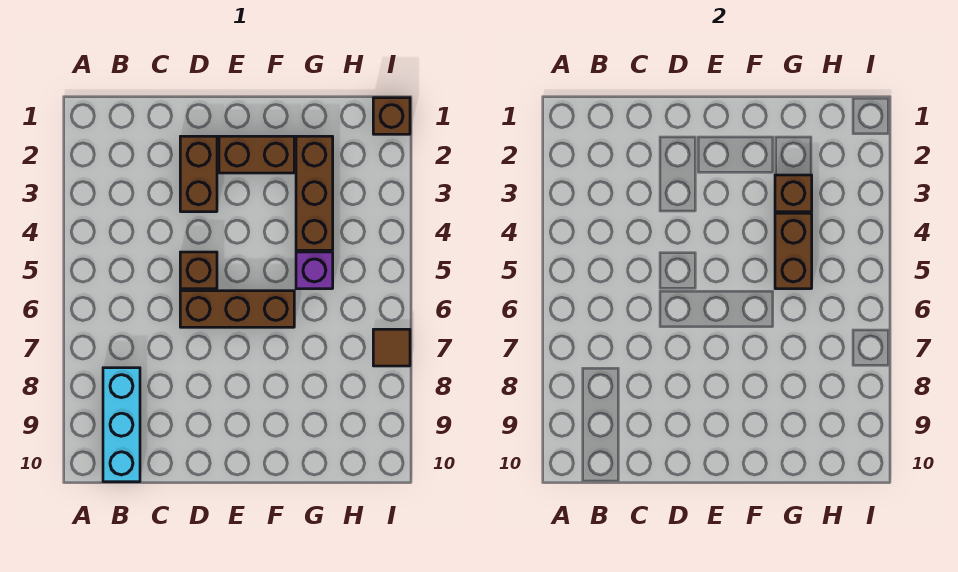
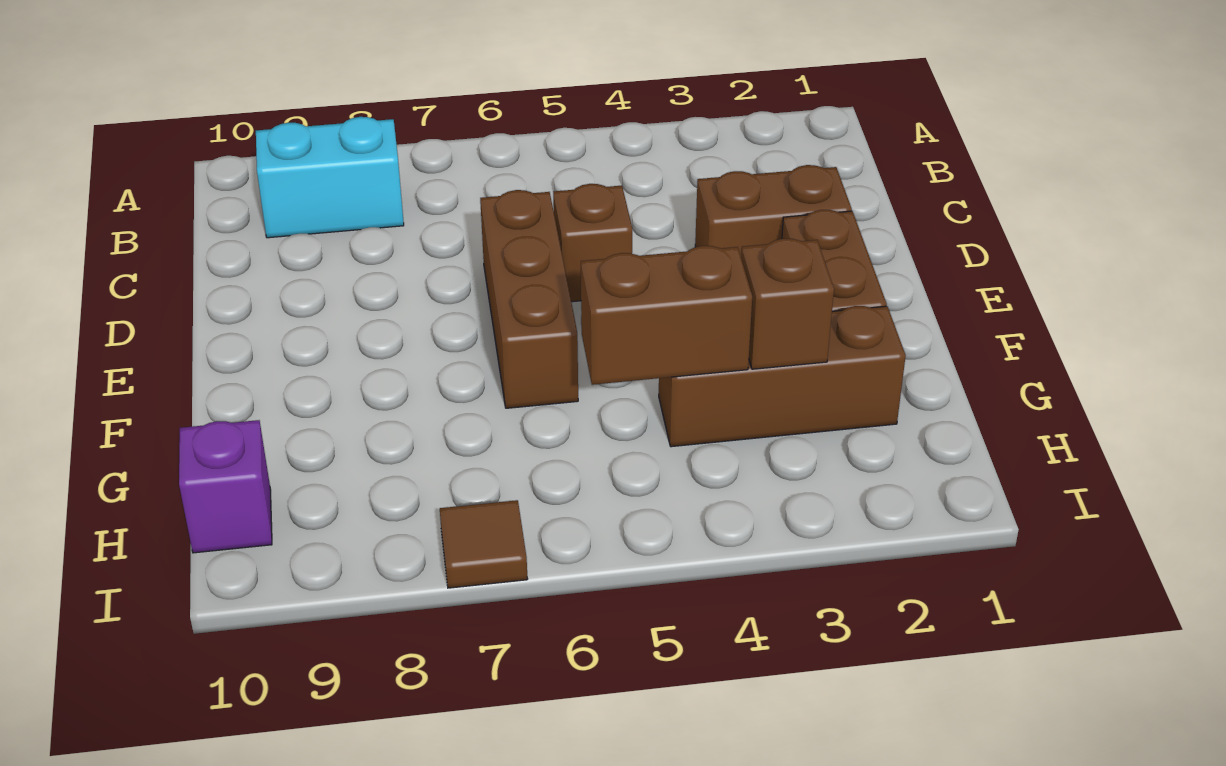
cyan brick B8:B10 level 1 -> cyan brick B8:B9 level 1
purple brick G5 level 1 -> purple brick H10 level 1
brown brick I1 level 1 -> none

